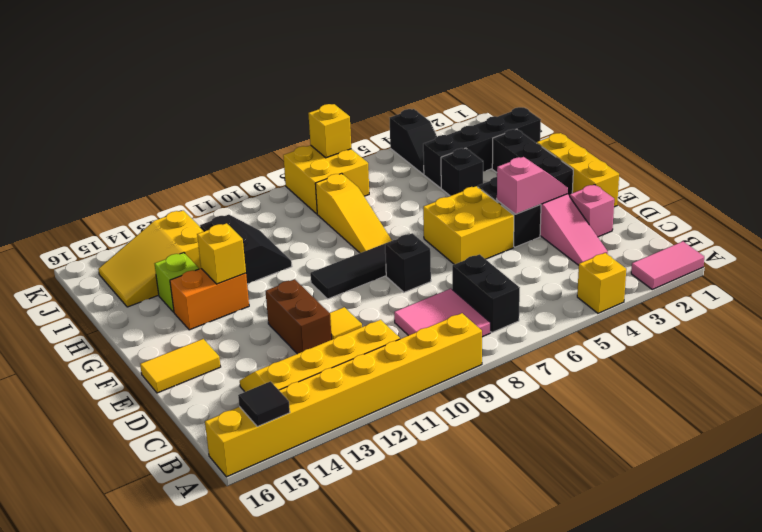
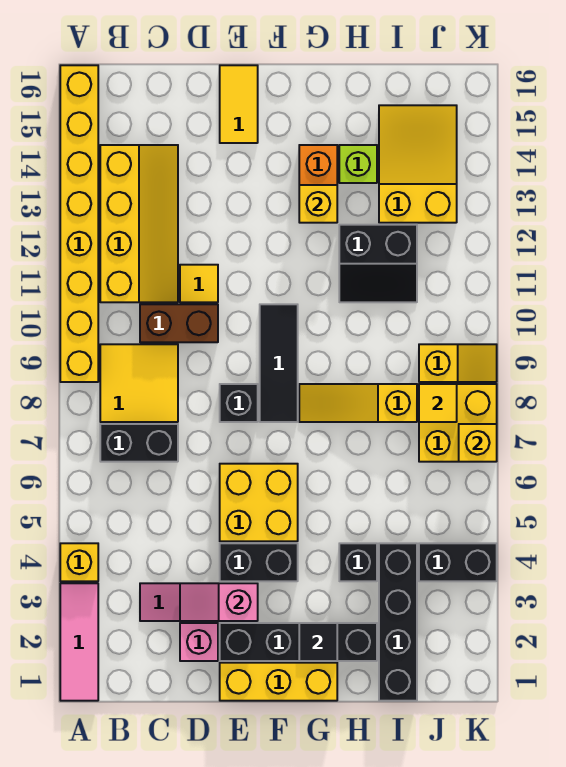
pink tile A1:A2 level 1 -> pink tile A1:A3 level 1
black tile A15 level 2 -> black tile G2 level 2
pink tile B8:C9 level 1 -> yellow tile B8:C9 level 1
brown brick D12:E12 level 1 -> brown brick C10:D10 level 1
pink slope E3:E4 level 2 top 4 -> pink slope D3:E3 level 2 top E
black brick F2:H2 level 1 -> black brick E2:H2 level 1
black slope J4:K4 level 1 top K -> black brick J4:K4 level 1
none -> yellow tile J8 level 2
none -> yellow slope J9:K9 level 1 top J

